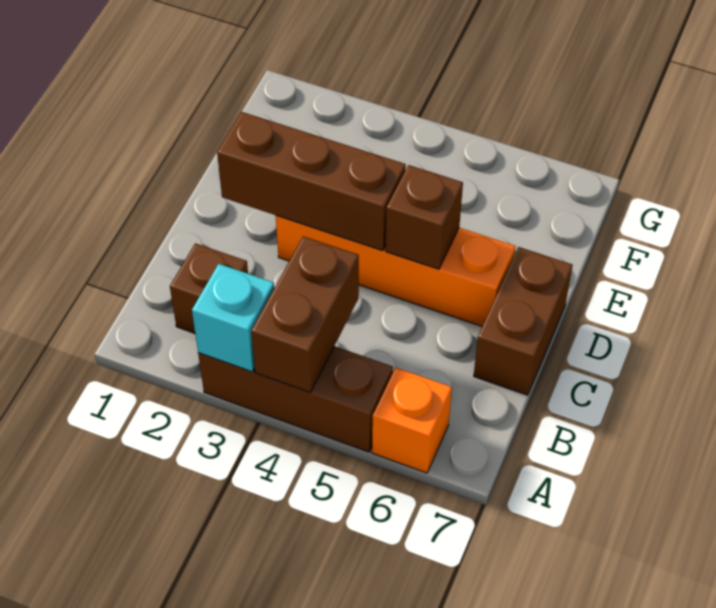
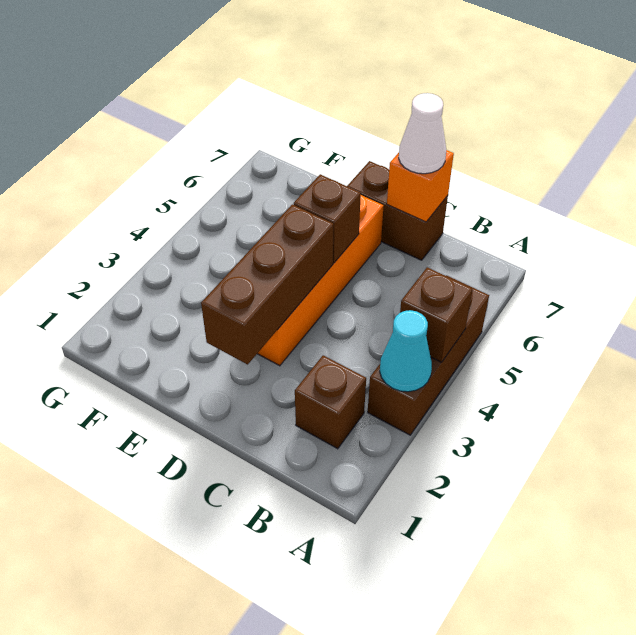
cyan brick A3 level 2 -> cyan cone A3 level 2
brown brick A4:B4 level 2 -> brown brick A4 level 2
orange brick A6 level 1 -> orange brick C7 level 2
none -> white cone C7 level 3

